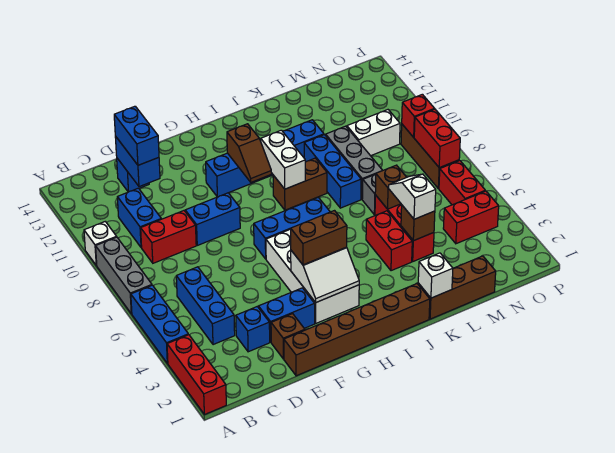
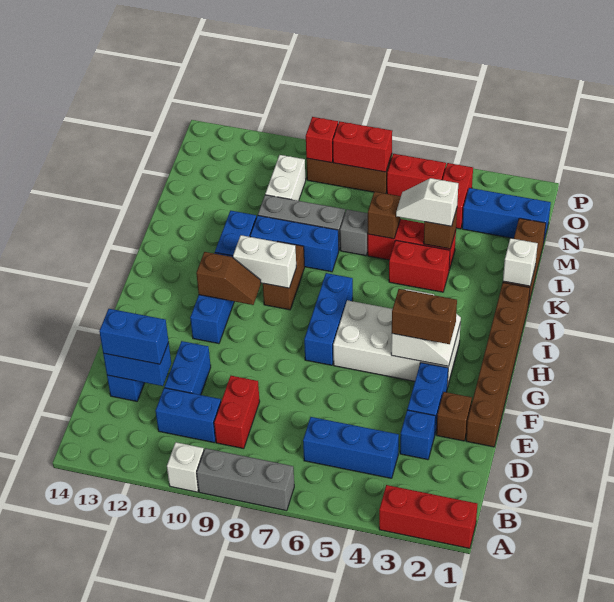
blue brick A4:A6 level 1 -> blue brick N1:N3 level 1
blue brick E9:F9 level 1 -> blue brick D11:E11 level 1
brown brick G4:H4 level 3 -> brown brick G3:G4 level 3

